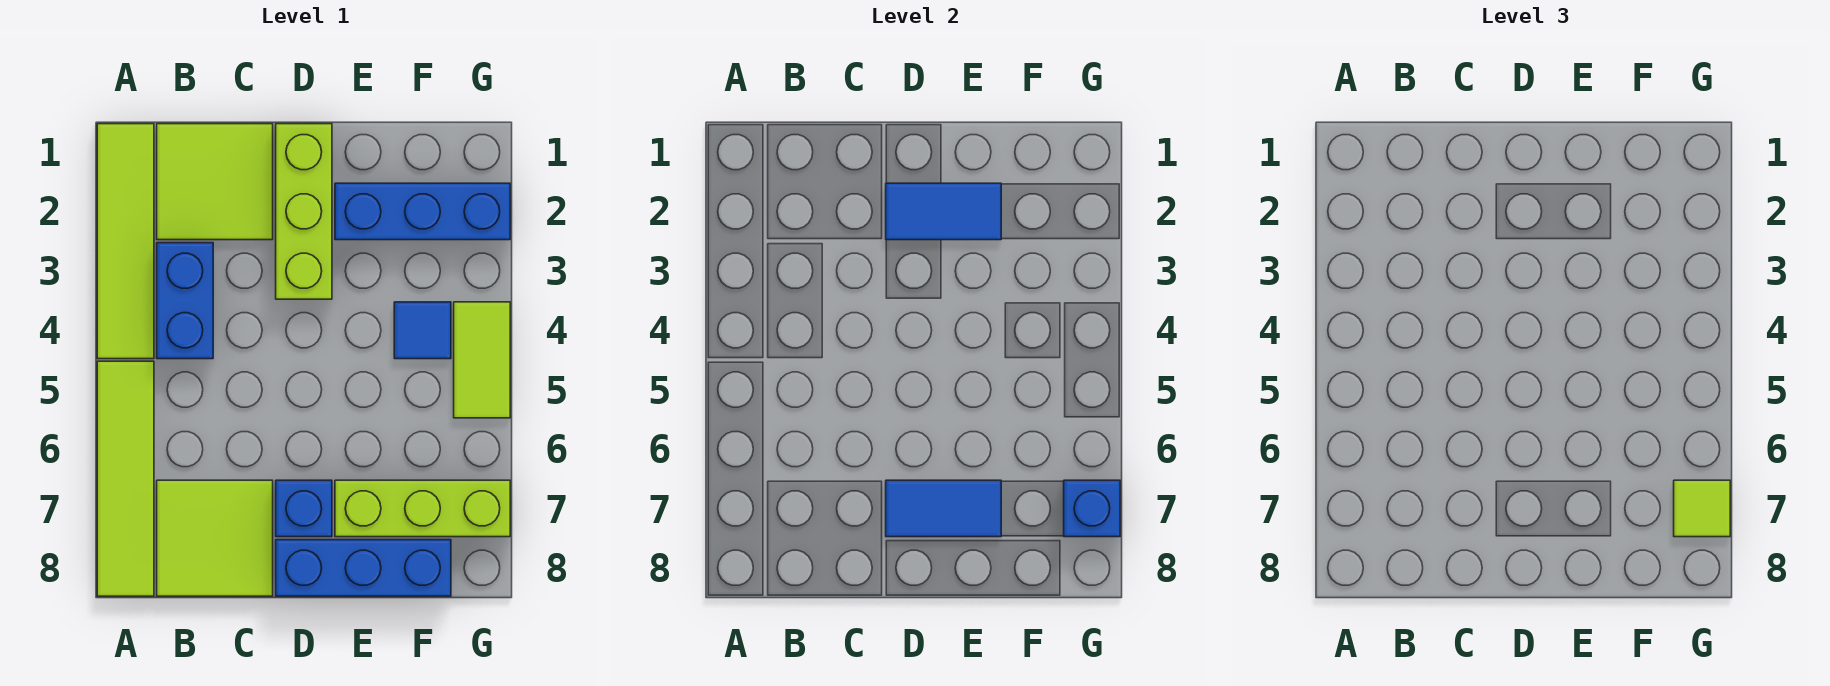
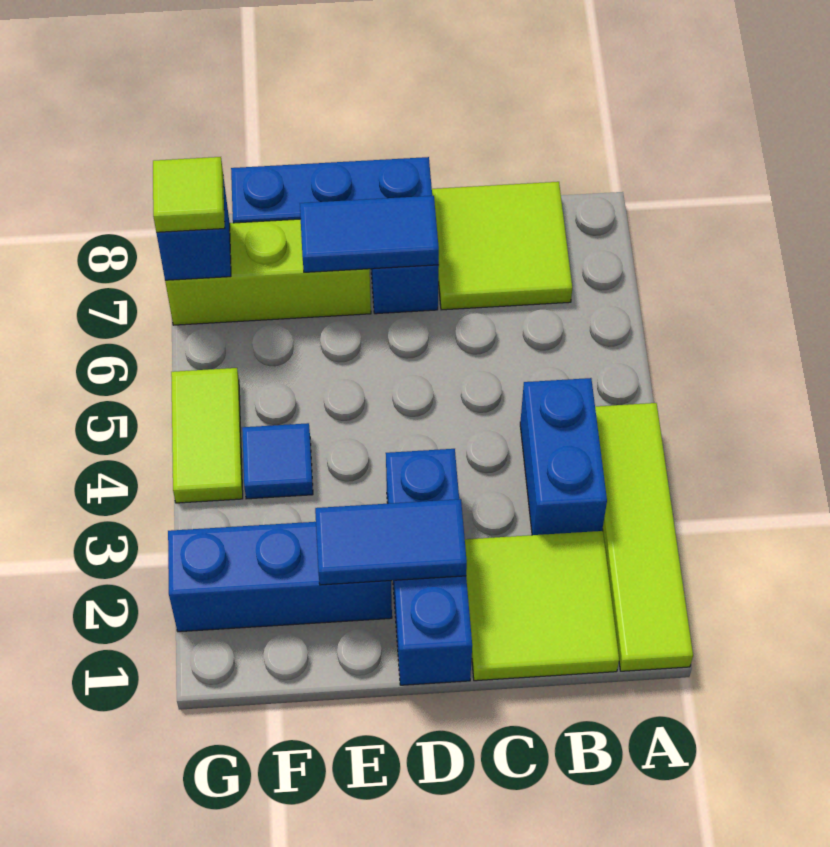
lime tile A5:A8 level 1 -> none
lime brick D1:D3 level 1 -> blue brick D1:D3 level 1

